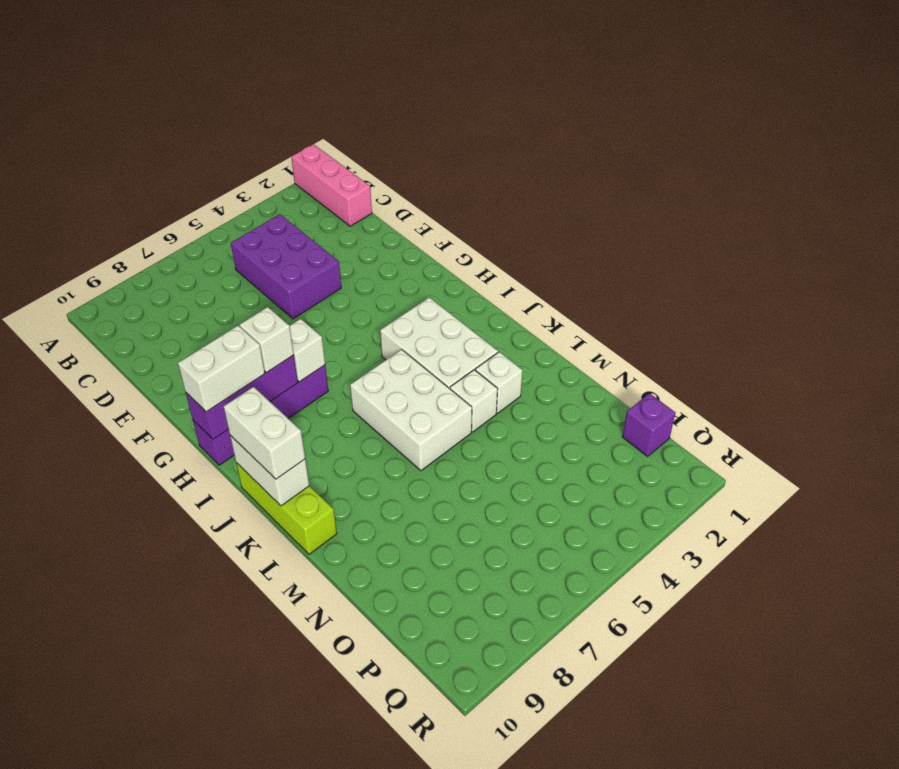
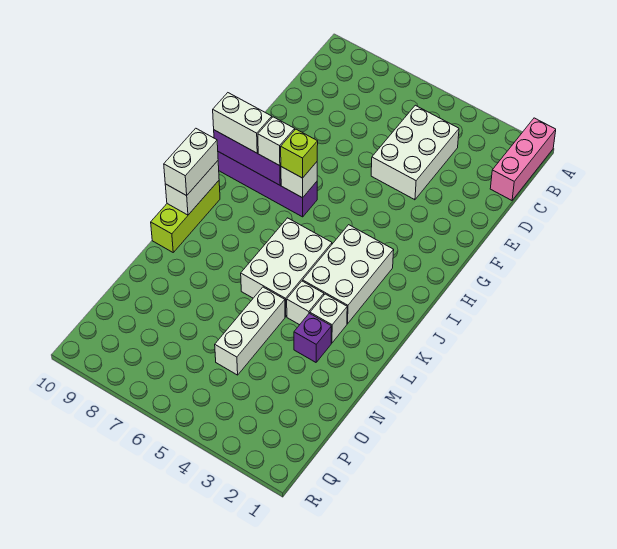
purple brick C4:E5 level 1 -> white brick C4:E5 level 1
none -> lime brick H7 level 3
none -> white brick M5:O5 level 1
purple brick P1 level 1 -> purple brick M3 level 1

